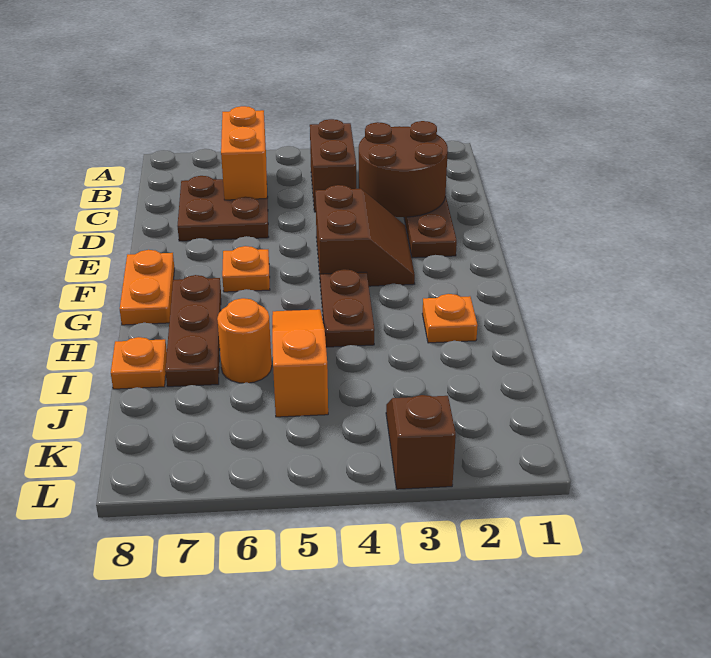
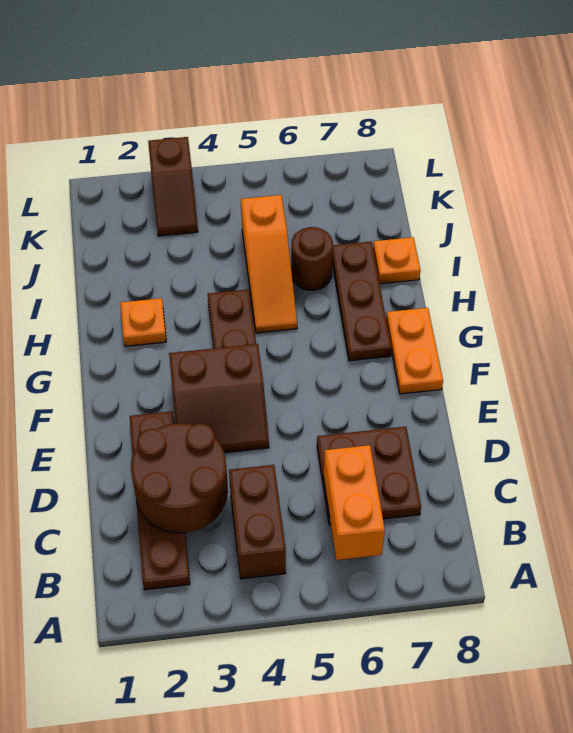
brown slope E3:F4 level 1 top 4 -> brown slope E3:F4 level 1 top F
orange plate F6 level 1 -> none
orange round brick I6 level 1 -> brown round brick I6 level 1

